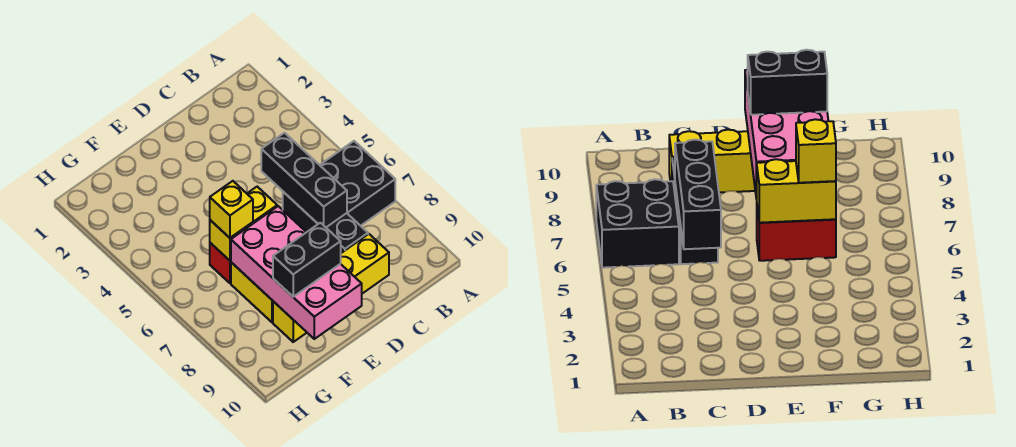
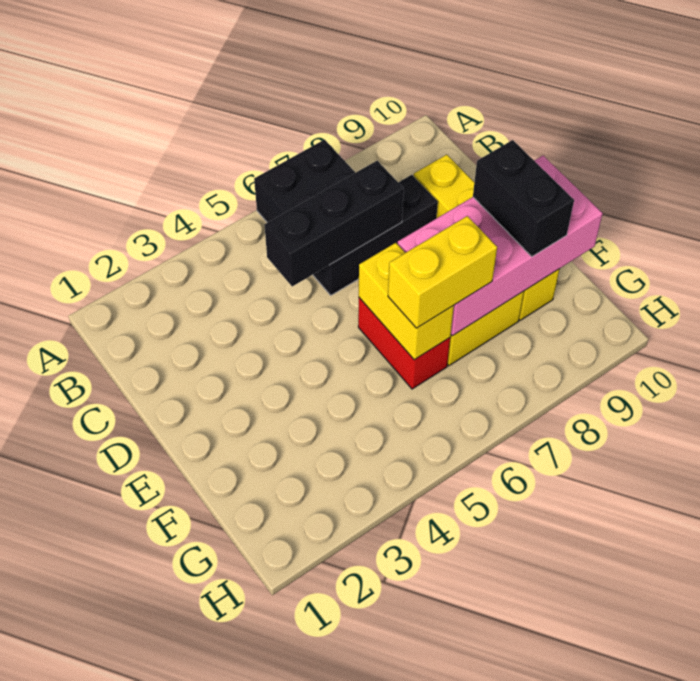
yellow brick F6 level 3 -> yellow brick F6:F7 level 3

